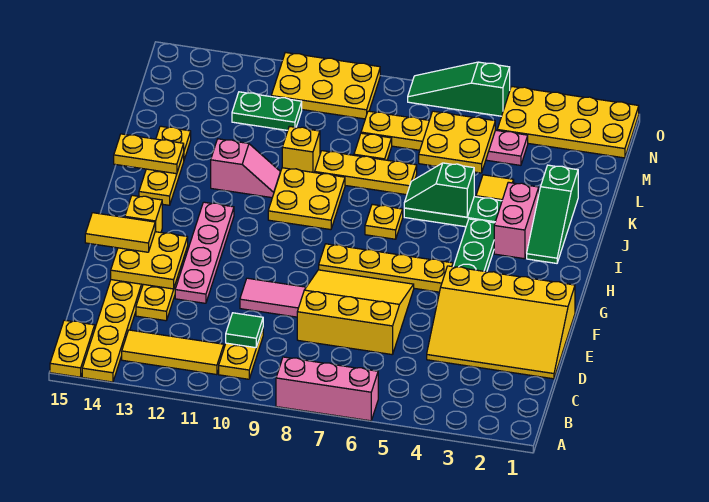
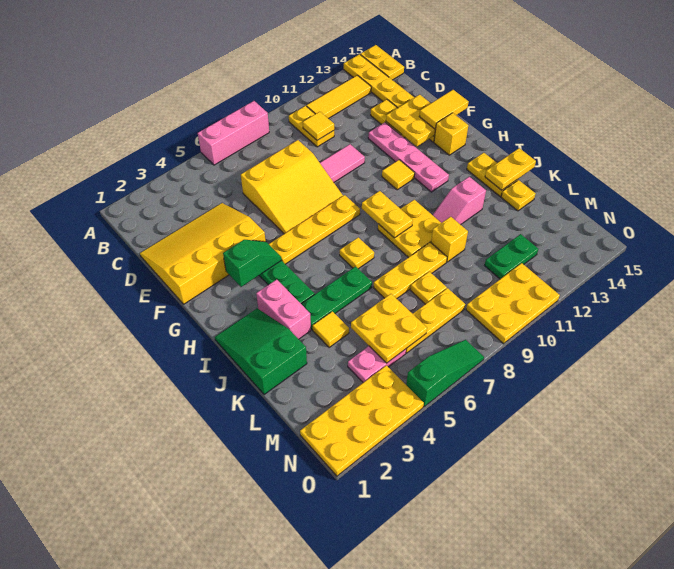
green tile C10 level 2 -> yellow tile C10 level 2
none -> yellow tile G11 level 1
none -> yellow plate H9:I9 level 2
green slope I2:K2 level 1 top K -> green slope I1:K2 level 1 top K
green slope J5:J6 level 2 top 5 -> green slope G3:G4 level 2 top 3

